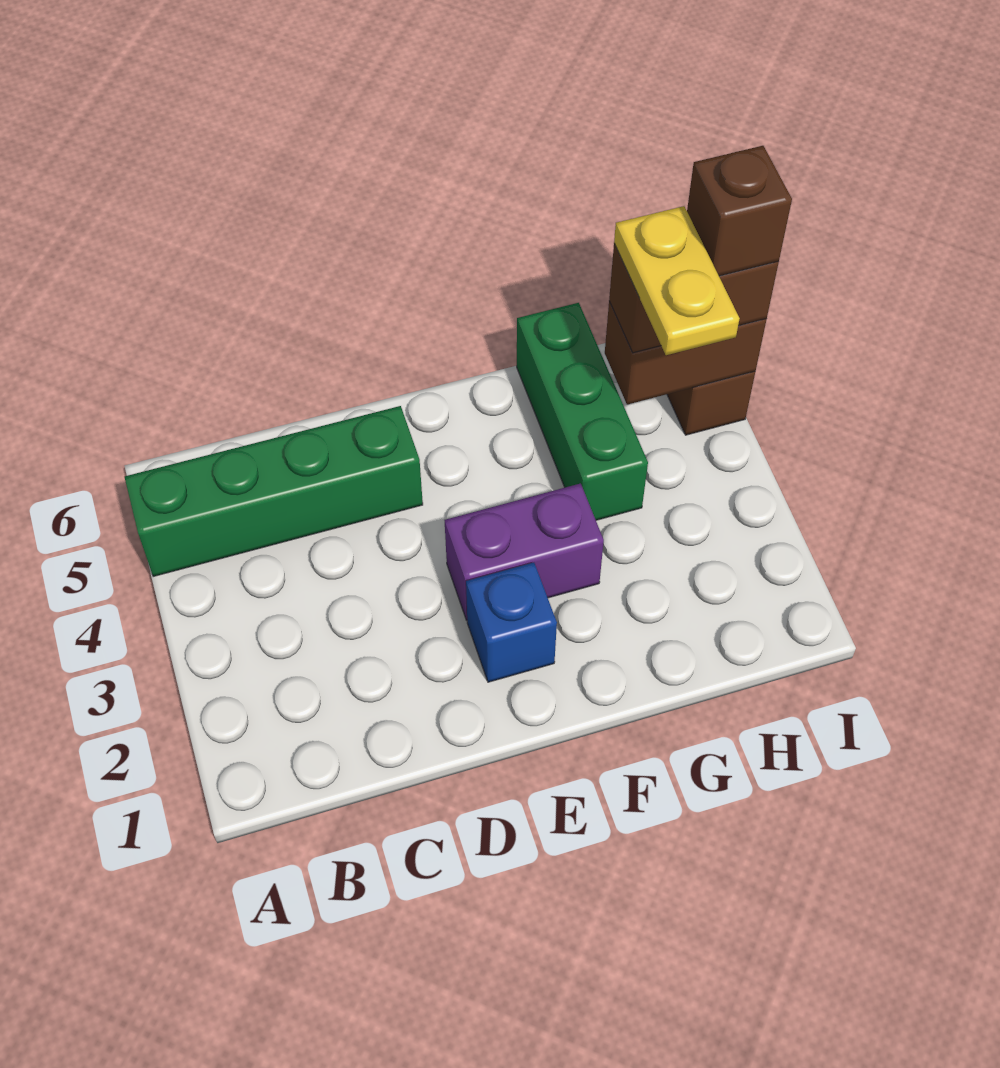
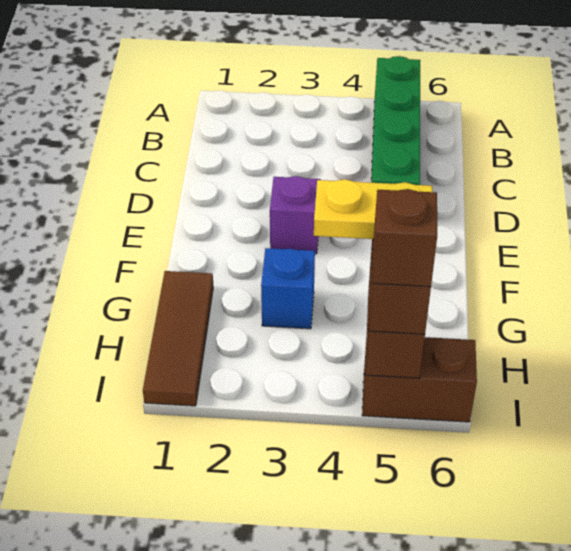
blue brick E2 level 1 -> blue brick G3 level 1
purple brick E3:F3 level 1 -> purple brick E3 level 1
none -> brown tile G1:I1 level 1
green brick G4:G6 level 1 -> none

